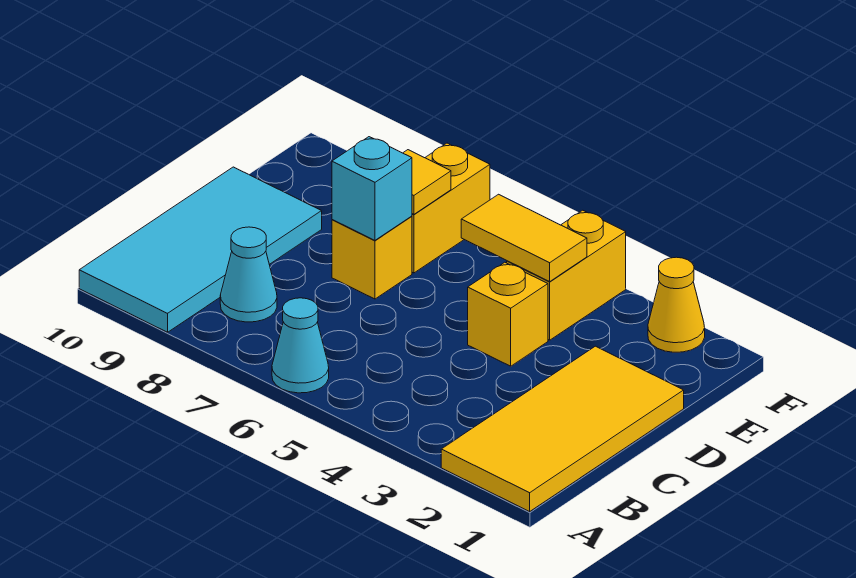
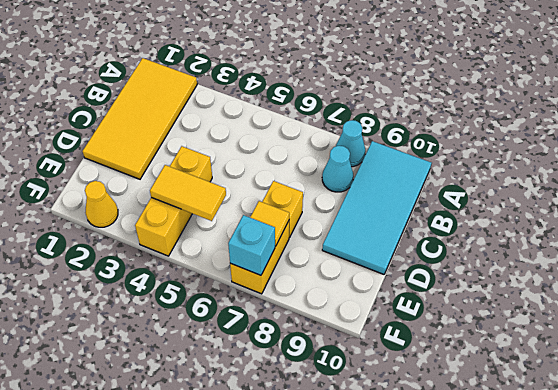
cyan cone A6 level 1 -> cyan cone A8 level 1
cyan brick D7 level 2 -> cyan brick F7 level 2

